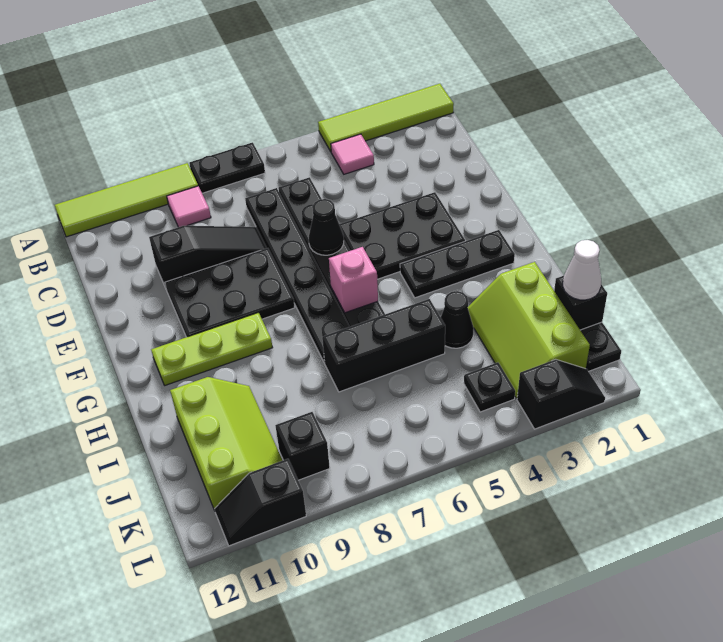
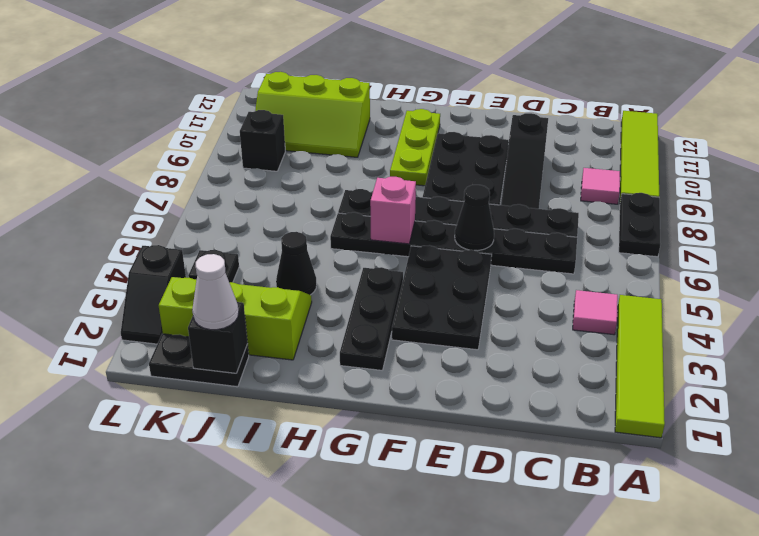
black brick I5:I7 level 1 -> none
black slope L10:L11 level 1 top 10 -> none

